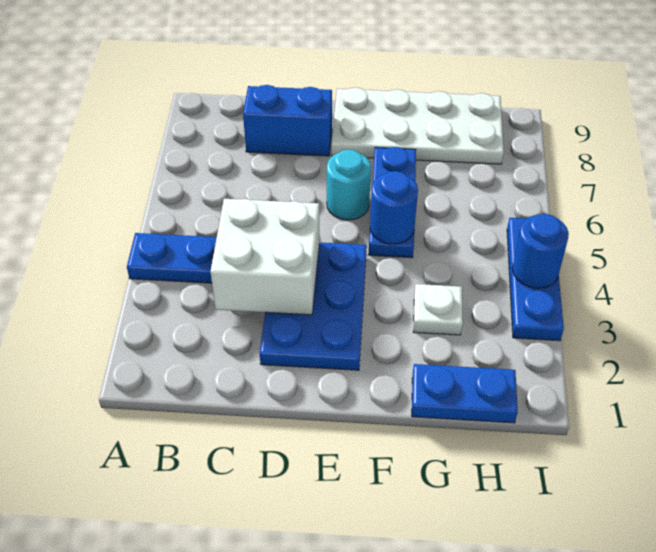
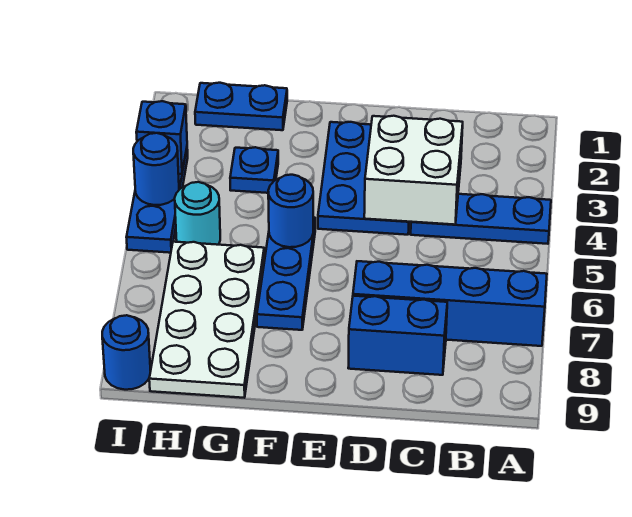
none -> blue brick A7:D7 level 1
cyan round brick E6 level 1 -> cyan round brick H5 level 1
white plate E8:H9 level 1 -> white plate G6:H9 level 1
white plate G3 level 1 -> blue plate G3 level 1
none -> blue brick I3 level 2
none -> blue round brick I9 level 1

